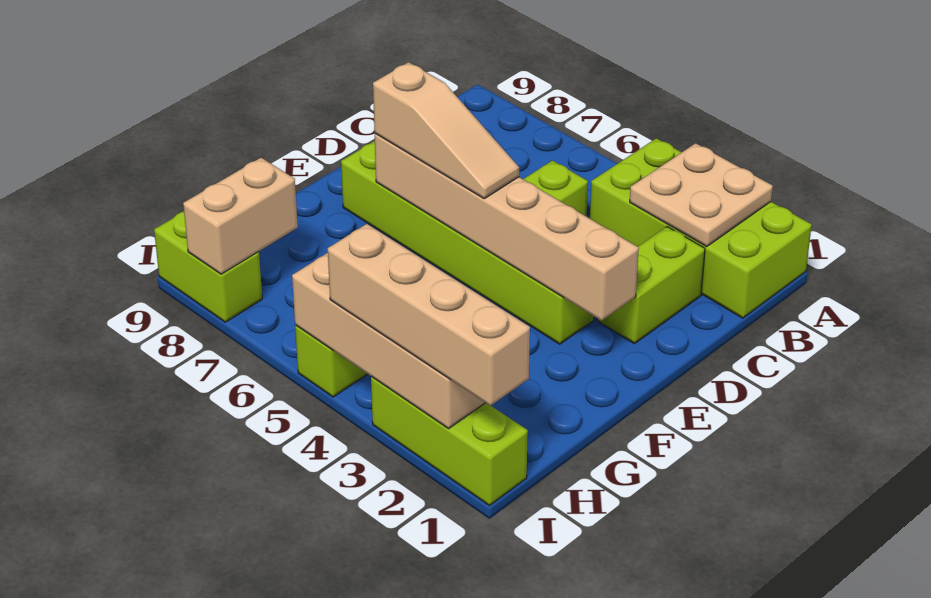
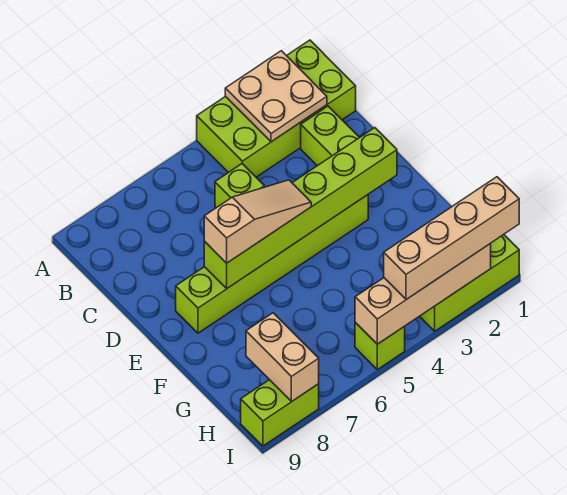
tan brick E2:E7 level 2 -> lime brick E2:E7 level 2

